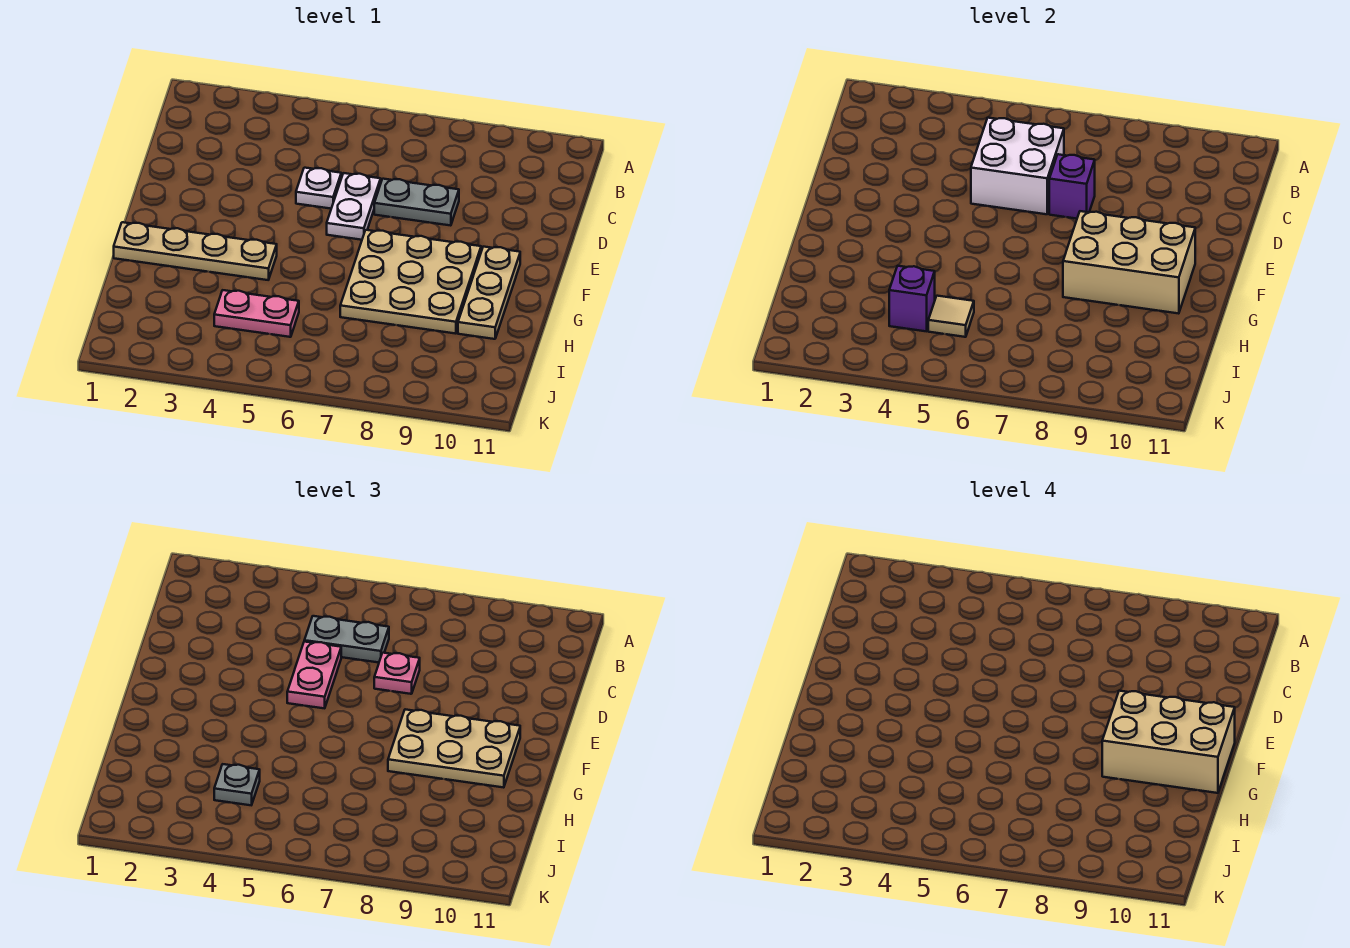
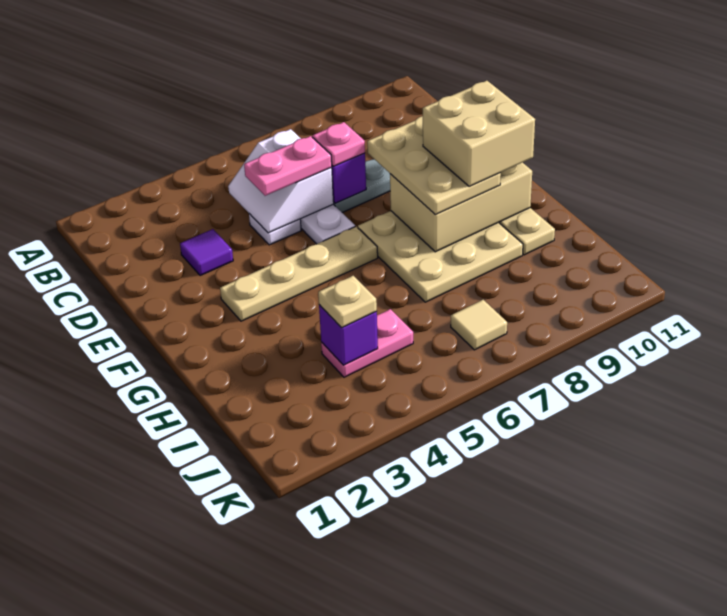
white brick C5:D6 level 2 -> white slope C5:D6 level 2 top 6
grey plate C5:C6 level 3 -> none
none -> purple tile D3 level 1
pink plate D5:E5 level 3 -> pink plate D5:D6 level 3
tan plate F8:G10 level 3 -> tan plate E8:G9 level 3
tan brick F9:G11 level 4 -> tan brick F9:G10 level 4
tan plate G1:G4 level 1 -> tan plate F3:F6 level 1
grey plate I4 level 3 -> tan plate I4 level 3
tan tile I5 level 2 -> tan tile J7 level 1

